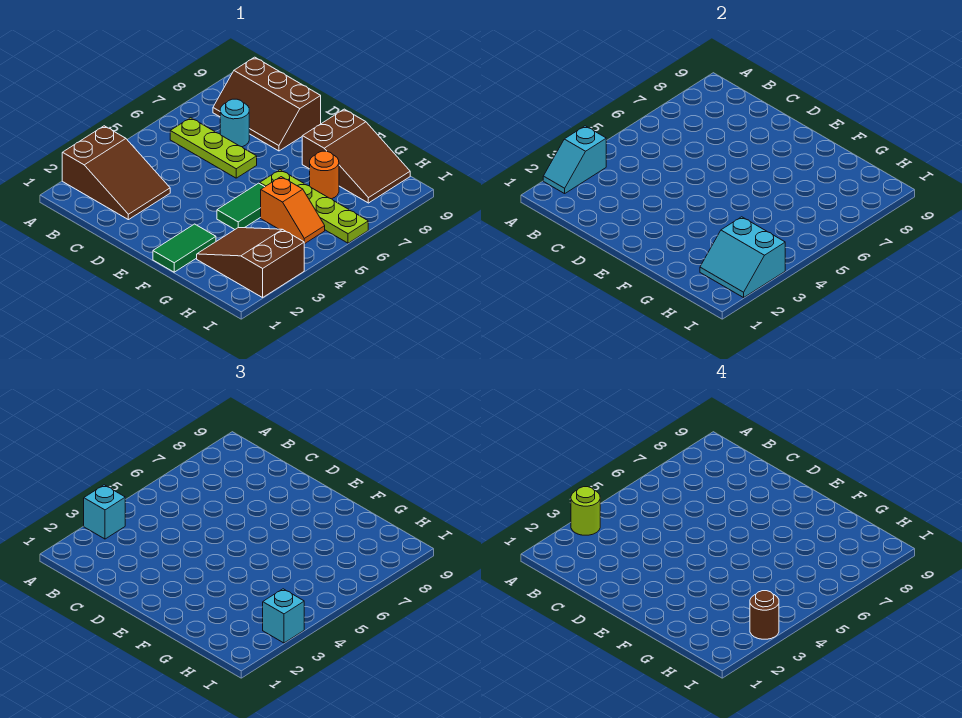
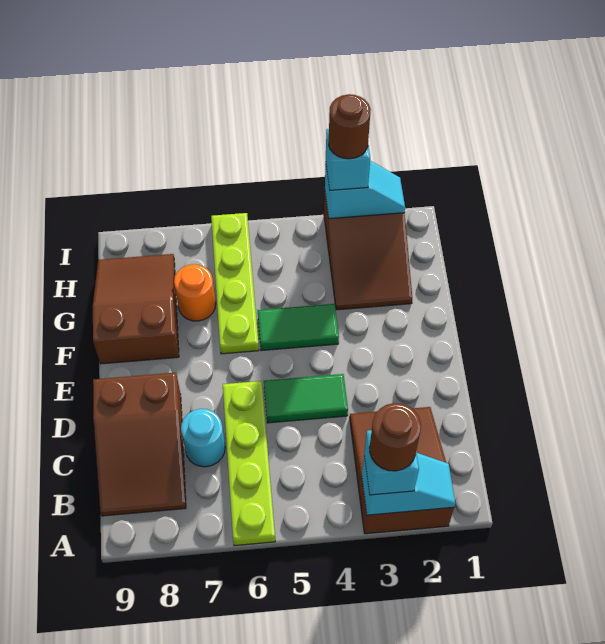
lime round brick A3 level 4 -> brown round brick A3 level 4
lime plate B6:D6 level 1 -> lime plate A6:D6 level 1
brown slope B8:D9 level 1 top 9 -> brown slope B8:D9 level 1 top D
green tile F1:F2 level 1 -> green tile D4:D5 level 1
orange slope G5:H5 level 1 top G -> none
cyan slope H2:I3 level 2 top 3 -> cyan slope I2:I3 level 2 top 3

